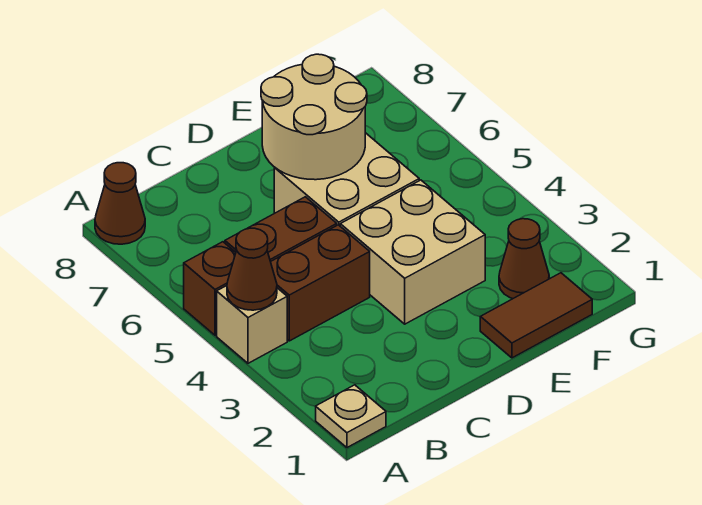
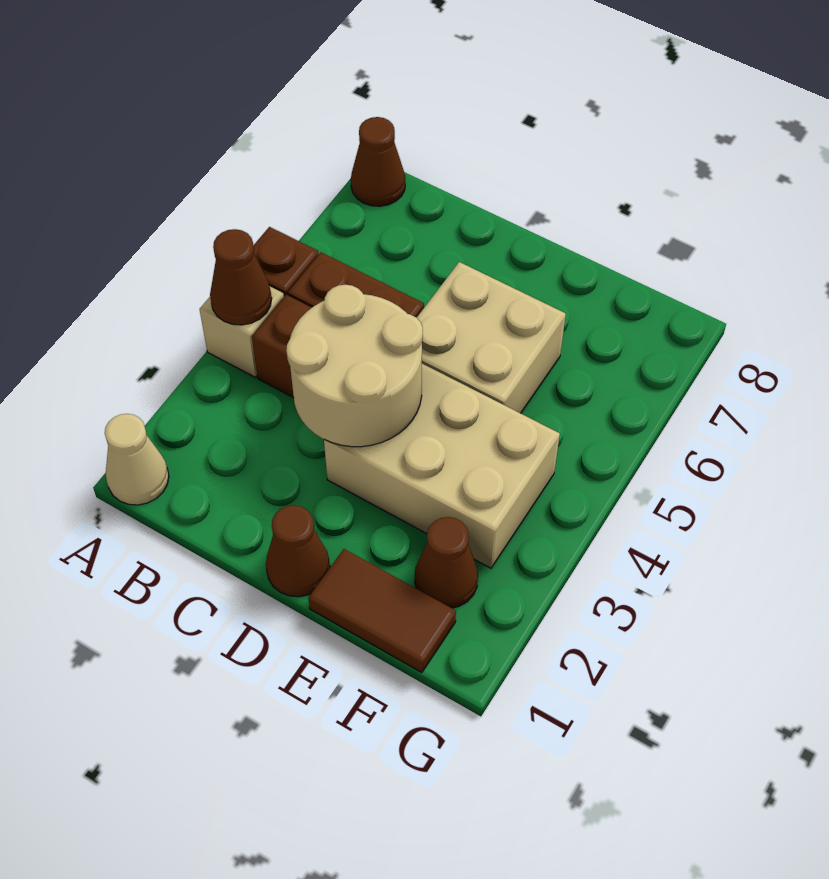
tan plate A1 level 1 -> tan cone A1 level 1
none -> brown cone D1 level 1
tan brick D3:E4 level 1 -> tan brick D3:F4 level 1
tan round brick D6:E7 level 2 -> tan round brick C3:D4 level 2

